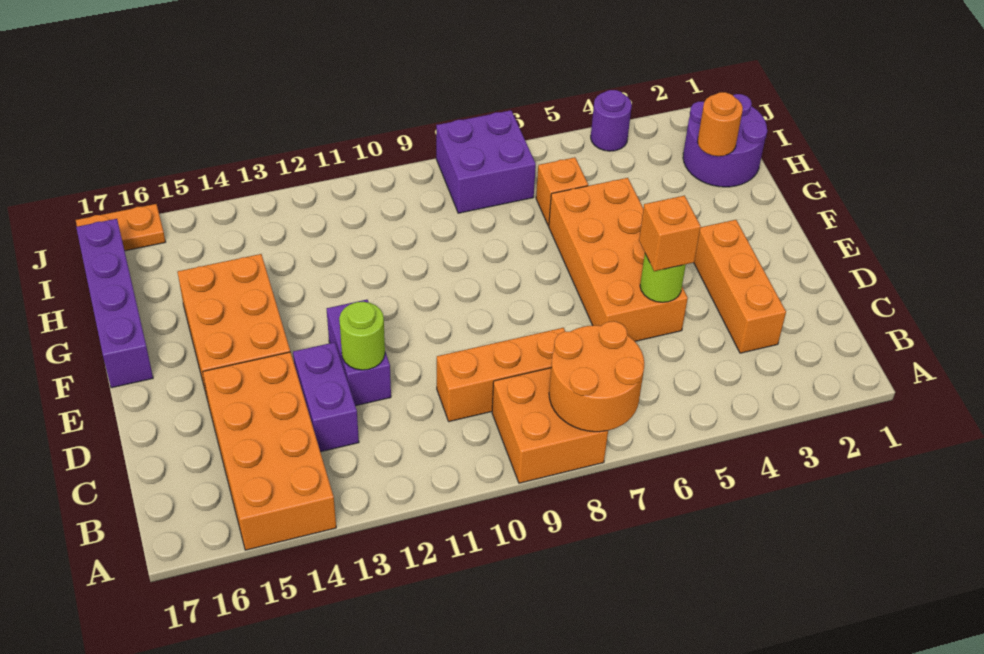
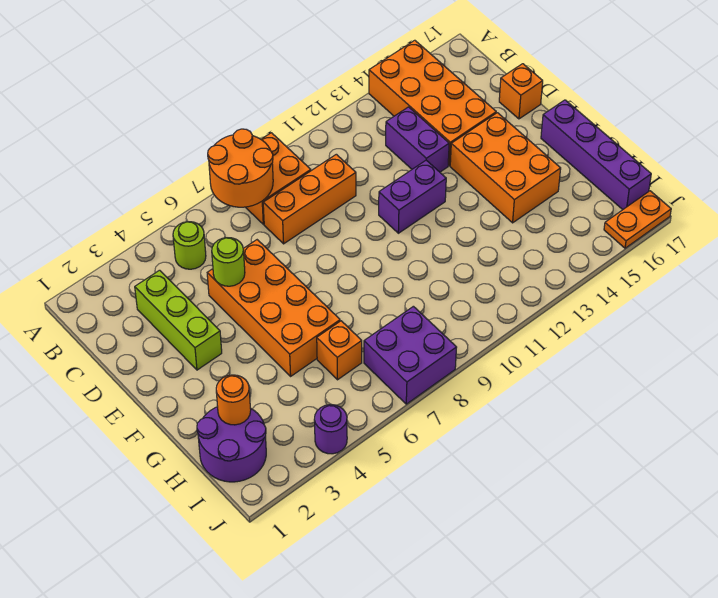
orange brick C3:E3 level 1 -> lime brick C3:E3 level 1
orange brick D5 level 3 -> orange brick D17 level 1
purple brick D12:E12 level 1 -> purple brick E11:E12 level 1
lime round brick D12 level 2 -> lime round brick B5 level 1

